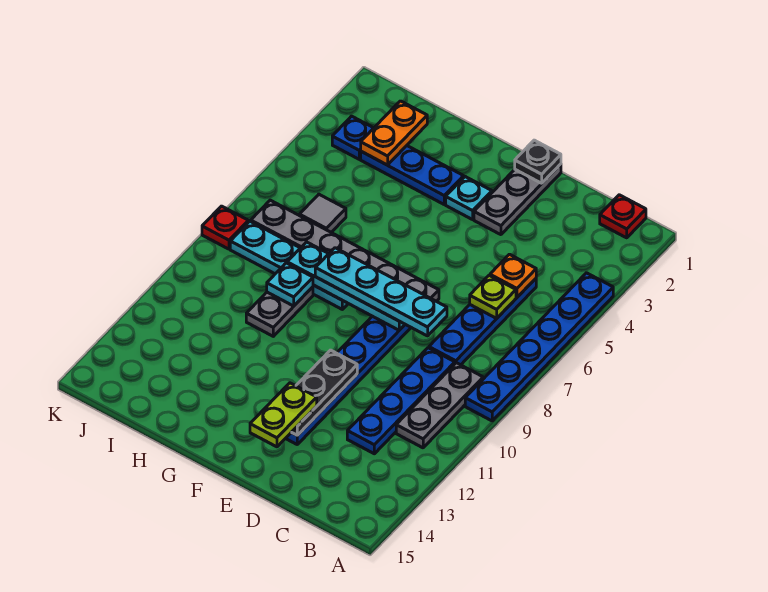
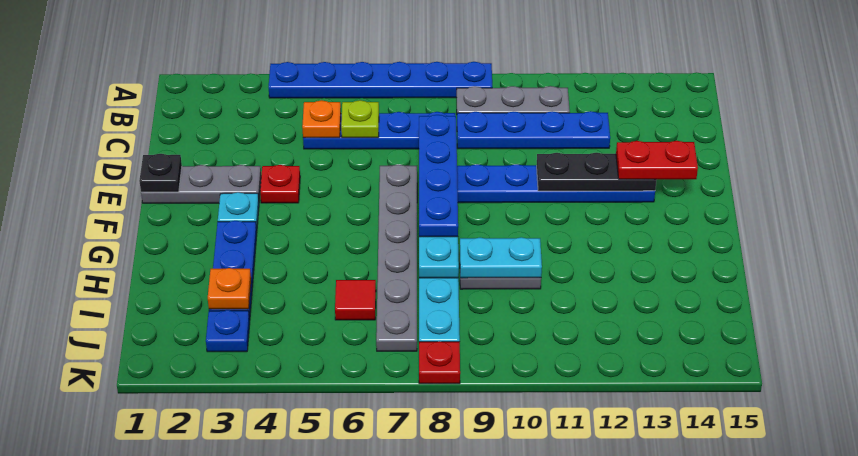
red plate B1 level 1 -> red plate E4 level 1
cyan plate D8:G8 level 3 -> blue plate D8:G8 level 3
lime plate E13:E14 level 3 -> red plate E13:E14 level 3
cyan plate H9 level 2 -> cyan plate H9:H10 level 2
orange plate I2:I3 level 2 -> orange plate I3 level 2
grey tile I6 level 1 -> red tile I6 level 1

